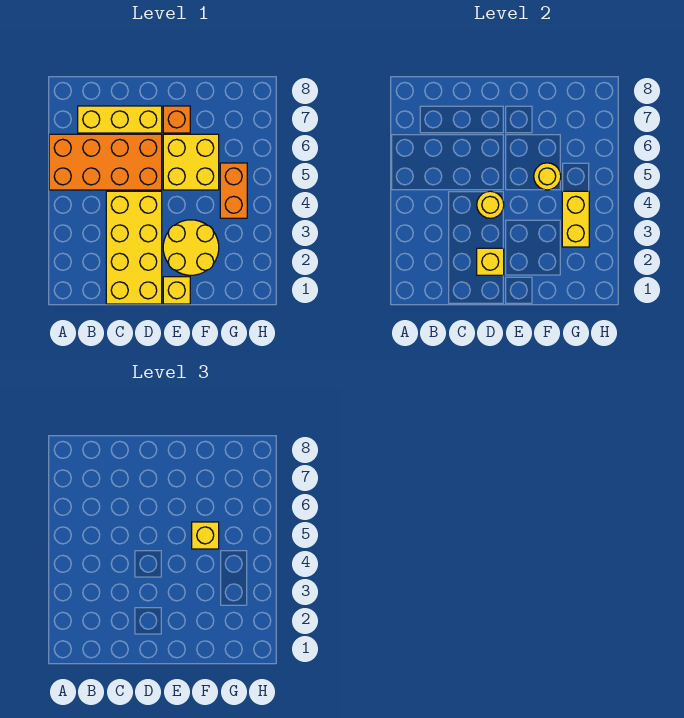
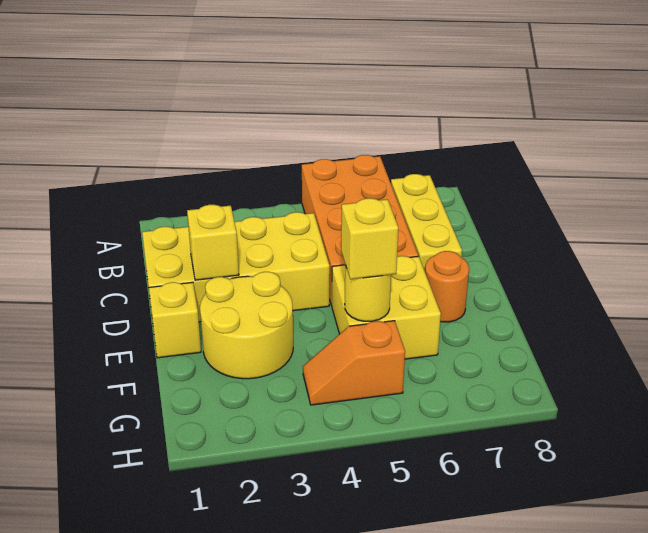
yellow round brick D4 level 2 -> none
orange brick E7 level 1 -> orange round brick E7 level 1
yellow brick G3:G4 level 2 -> none
orange brick G4:G5 level 1 -> orange slope G4:G5 level 1 top 5

